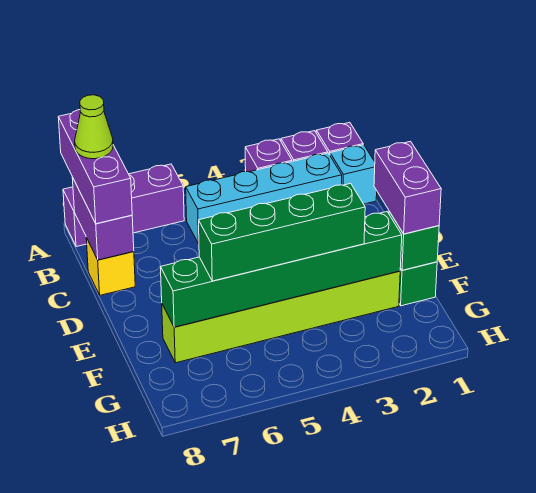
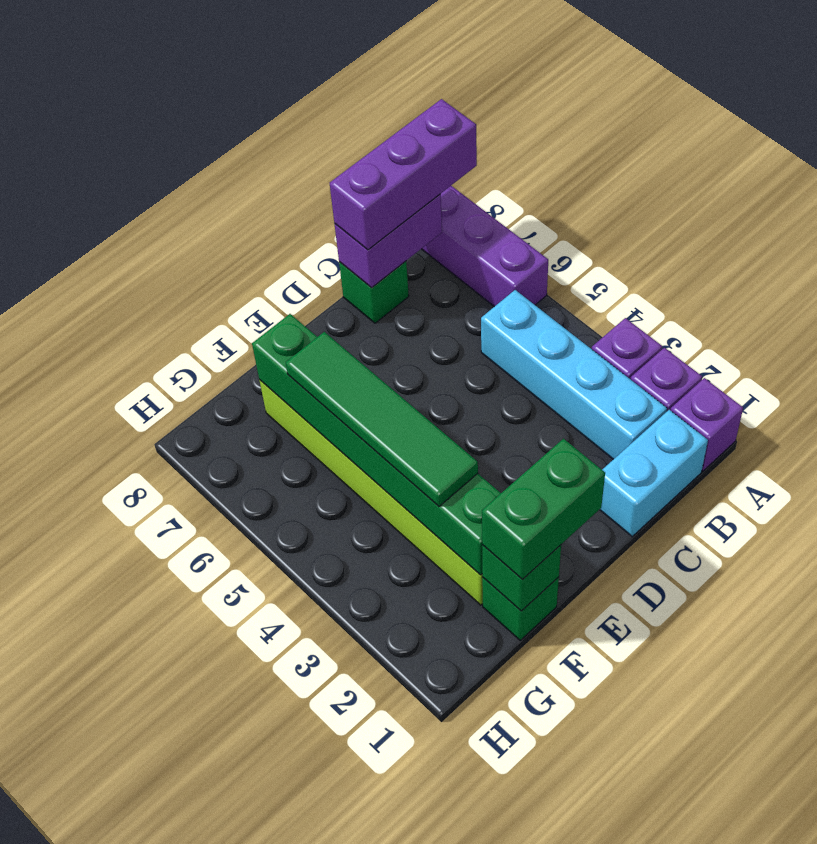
cyan brick B1 level 1 -> cyan brick B1:C1 level 1
lime cone B8 level 4 -> none
yellow brick C8 level 1 -> green brick C8 level 1
purple brick E1:F1 level 3 -> green brick E1:F1 level 3
green brick F3:F6 level 3 -> green tile F3:F6 level 3

